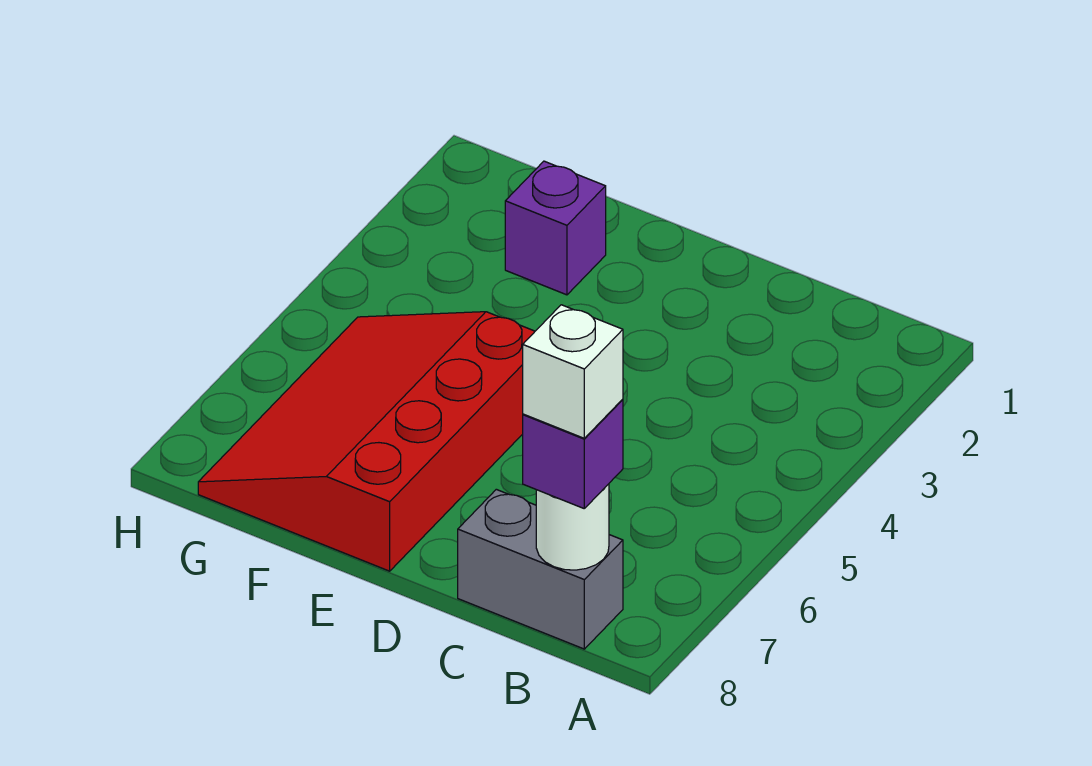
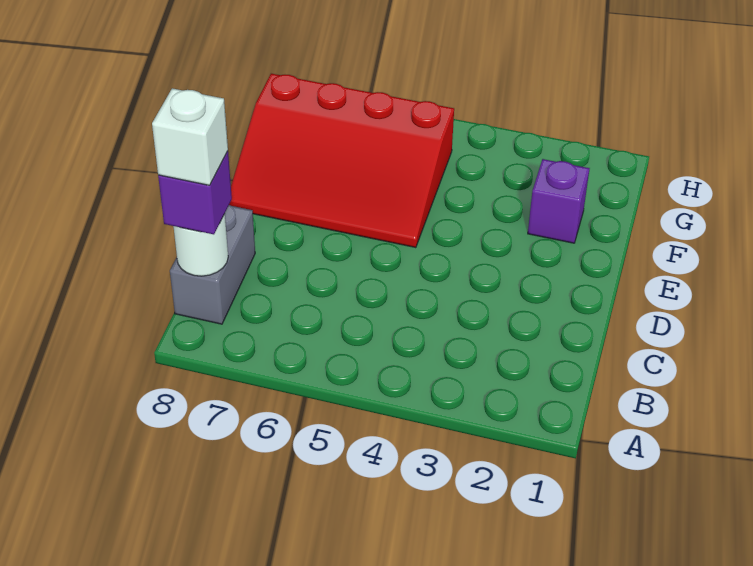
red slope E5:G8 level 1 top E -> red slope E5:G8 level 1 top G

